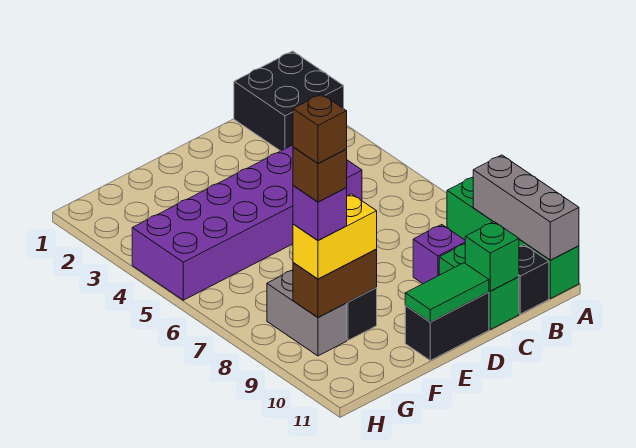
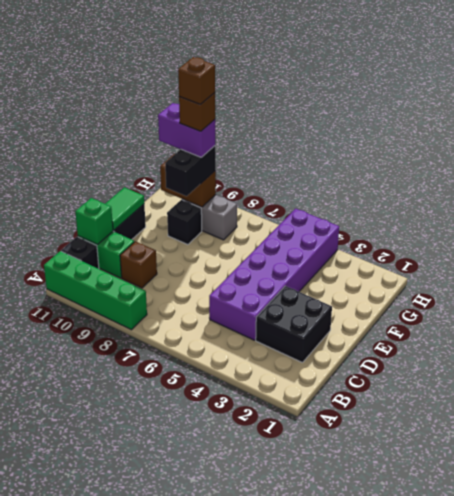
black brick A1:B2 level 1 -> black brick C2:D3 level 1
grey brick A9:A11 level 2 -> none
purple brick C9 level 1 -> brown brick C9 level 1
brown brick F9:G9 level 2 -> brown brick G9:G10 level 2
yellow brick F9:G9 level 3 -> black brick F9:G9 level 3
purple brick G9 level 4 -> purple brick G9:G10 level 4

